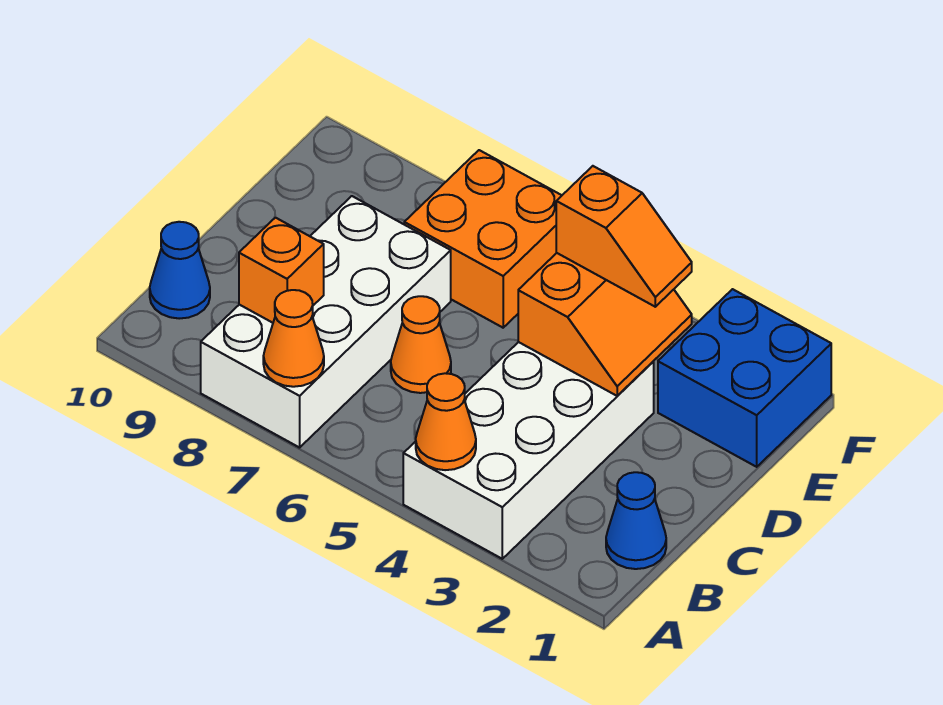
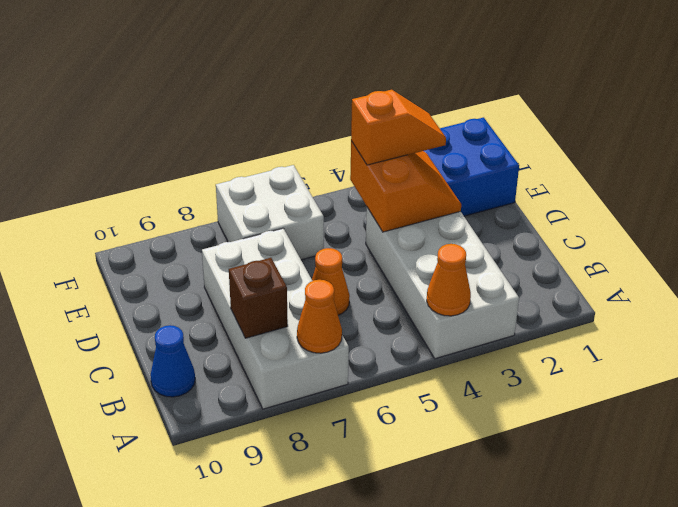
blue cone B1 level 1 -> none
orange brick B8 level 2 -> brown brick B8 level 2
orange brick E6:F7 level 1 -> white brick E6:F7 level 1

